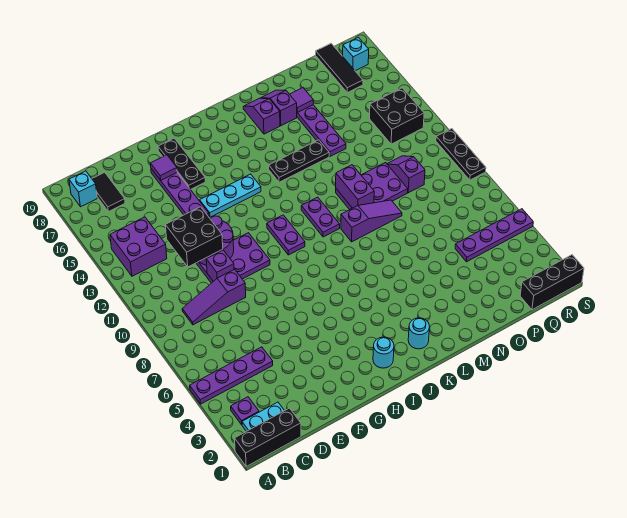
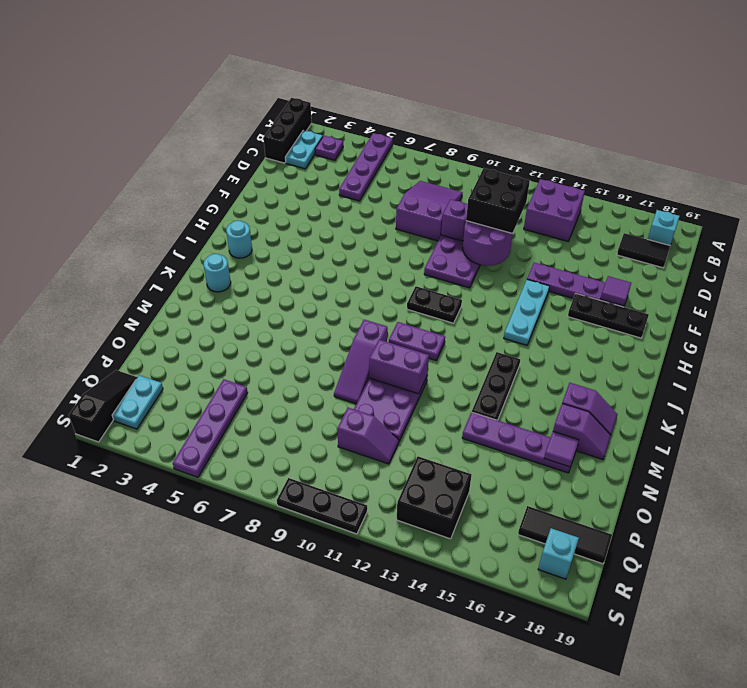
purple slope C9:E9 level 1 top E -> purple slope C8:E9 level 1 top E
purple plate I10:I11 level 1 -> black plate I10:I11 level 1
black brick Q1:S1 level 1 -> black slope Q1:S1 level 1 top S
none -> cyan plate Q2:R2 level 1

